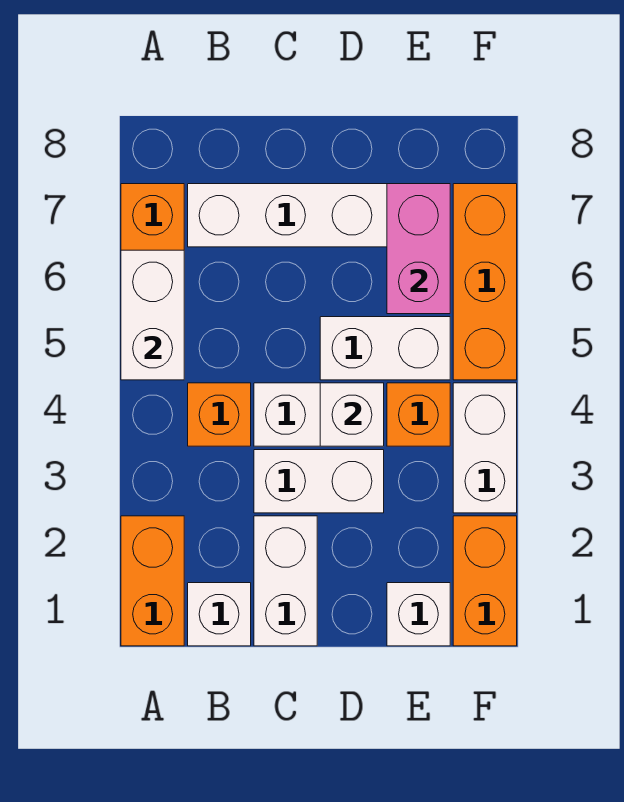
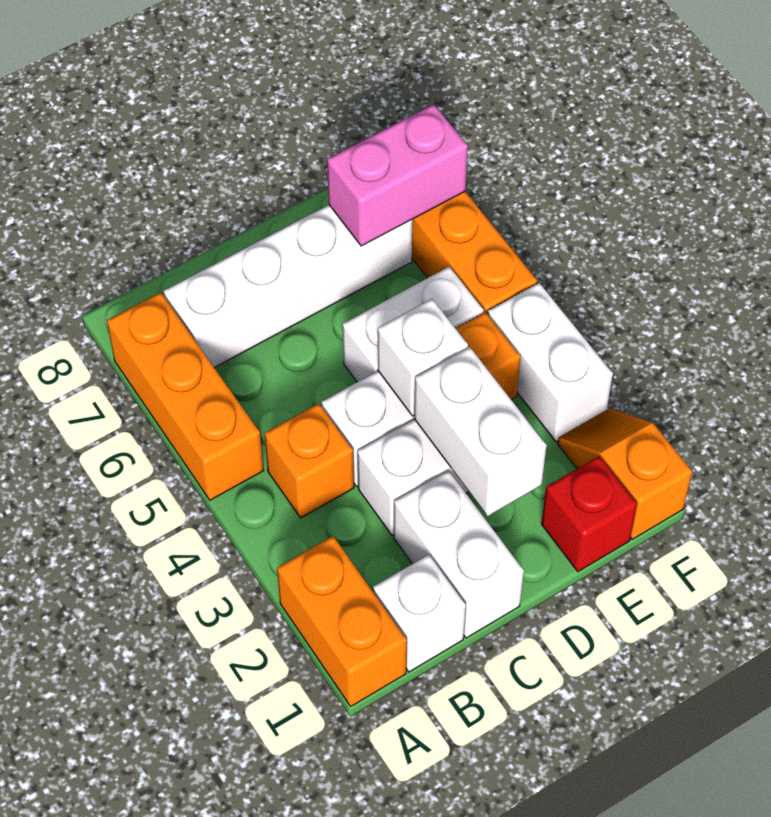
white brick A5:A6 level 2 -> white brick D2:D3 level 2
white brick E1 level 1 -> red brick E1 level 1
pink brick E6:E7 level 2 -> pink brick E7:F7 level 2
orange brick F1:F2 level 1 -> orange slope F1:F2 level 1 top 1

